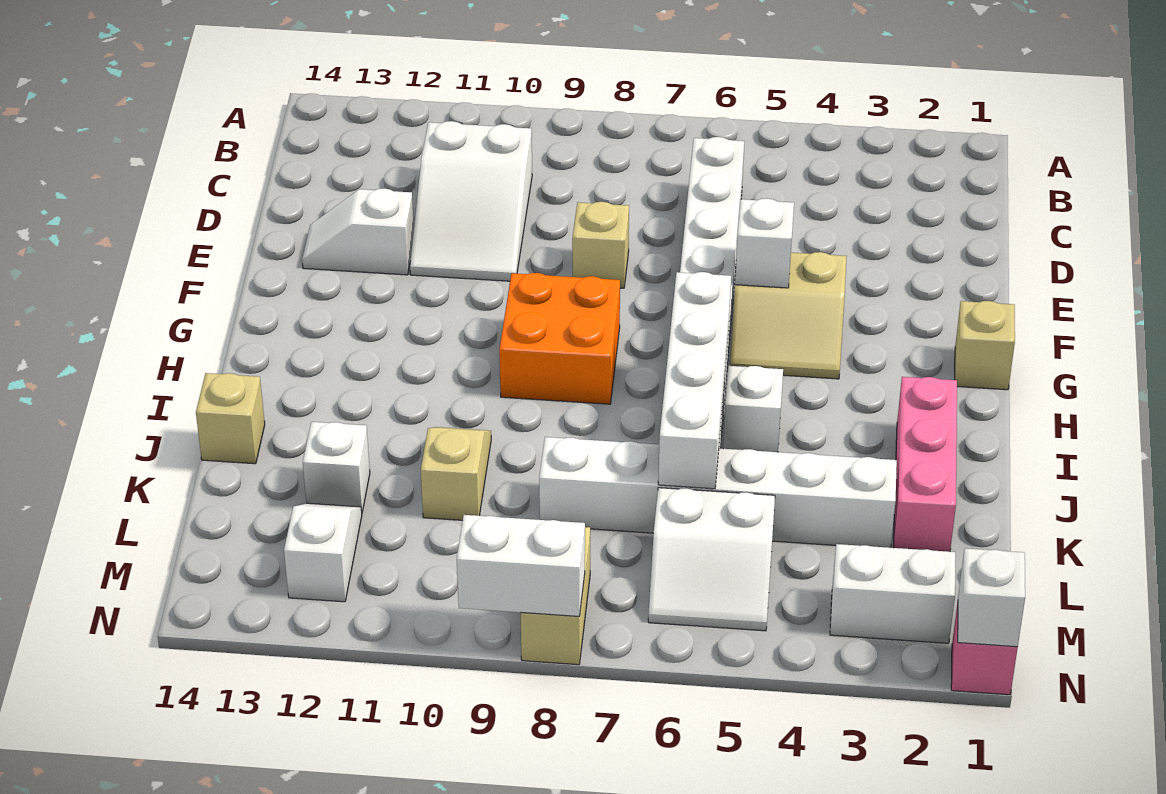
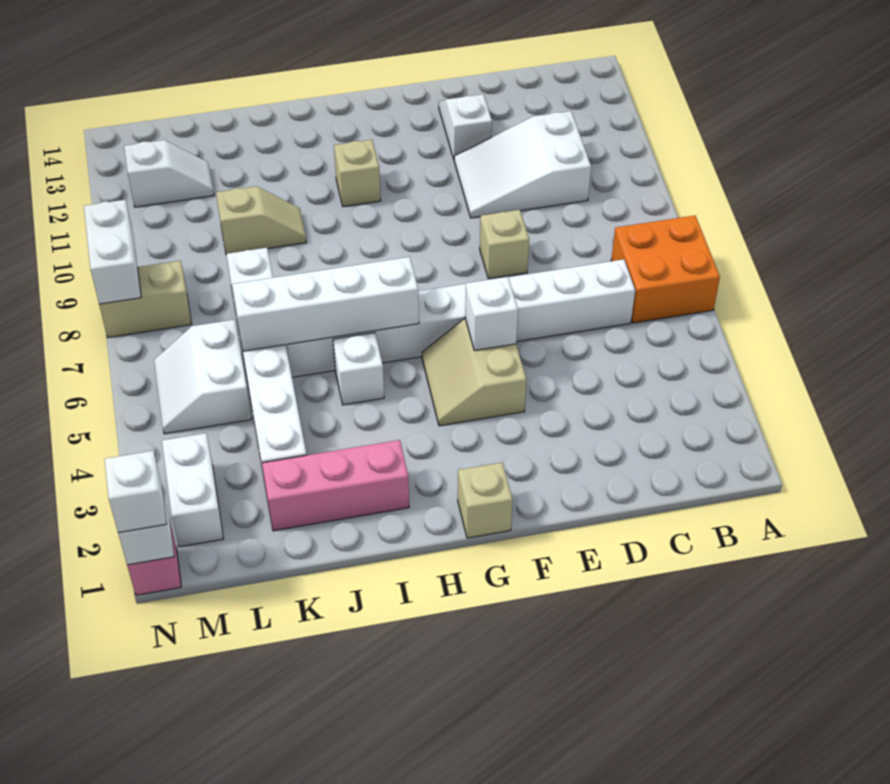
orange brick G8:H9 level 1 -> orange brick A6:B7 level 1
tan brick J14 level 1 -> tan brick H11 level 1
white brick K12 level 1 -> white brick N1 level 3

